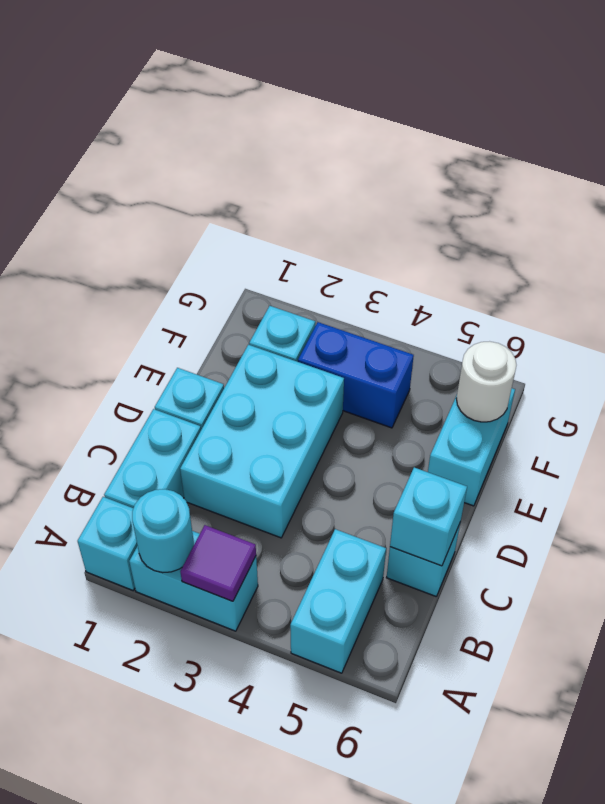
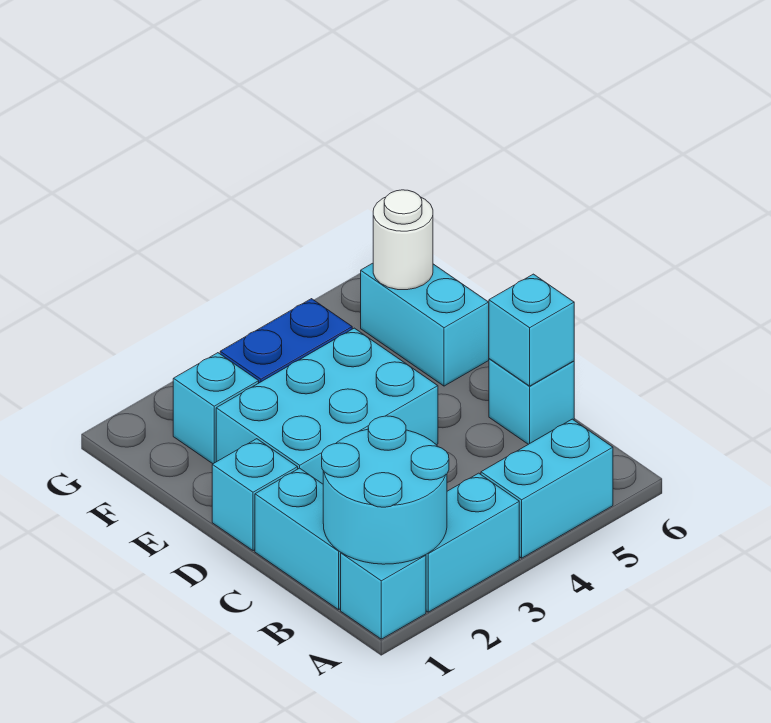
cyan round brick A2 level 2 -> cyan round brick A1:B2 level 2
purple tile A3 level 2 -> none
cyan brick A5:B5 level 1 -> cyan brick A4:A5 level 1
cyan brick C2:E3 level 1 -> cyan brick D2:E4 level 1

